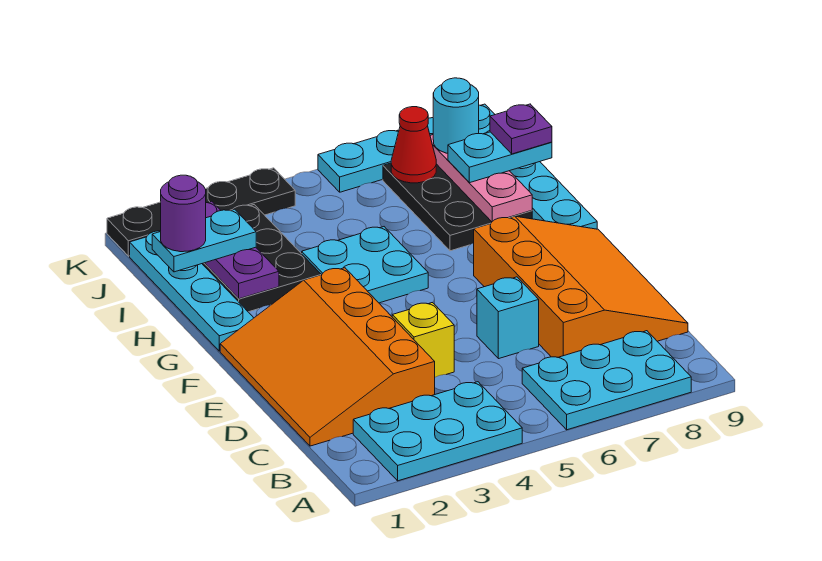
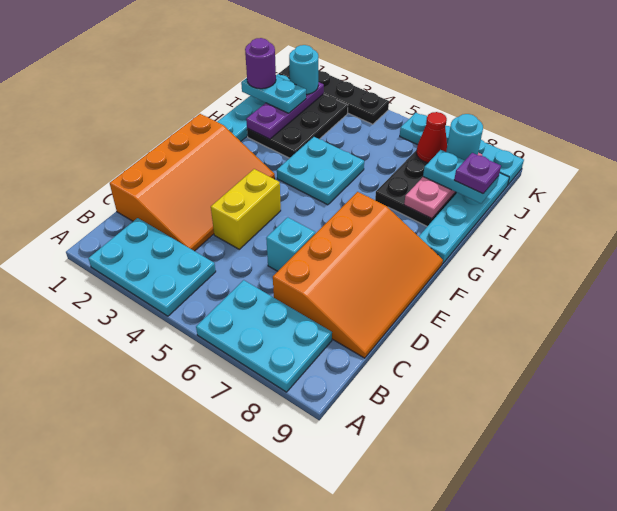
orange slope C1:F3 level 1 top 3 -> orange slope C1:F3 level 1 top 1
yellow brick D4 level 1 -> yellow brick D4:E4 level 1
none -> cyan round brick J2 level 3

